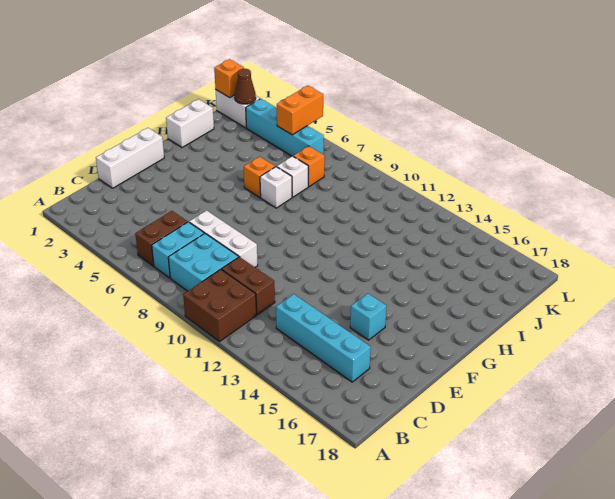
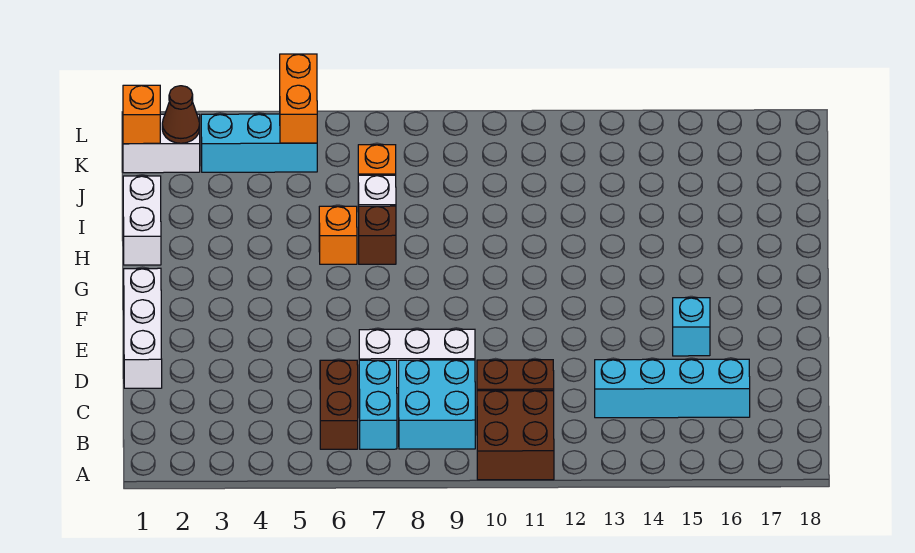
white brick H7 level 1 -> brown brick H7 level 1
cyan brick K3:K6 level 1 -> cyan brick K3:K5 level 1

